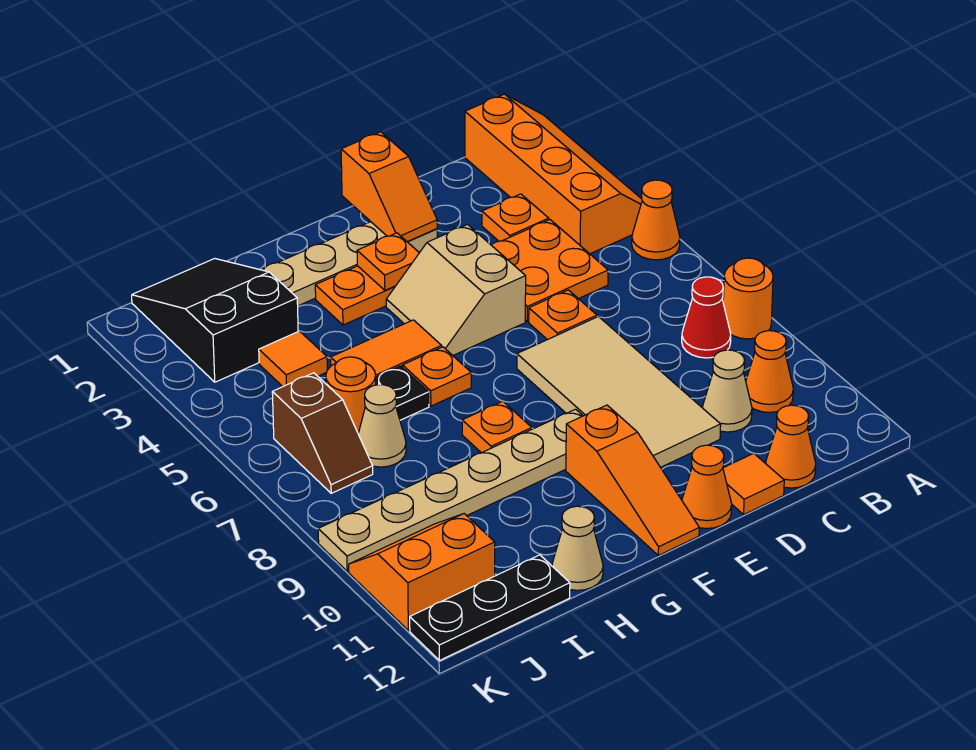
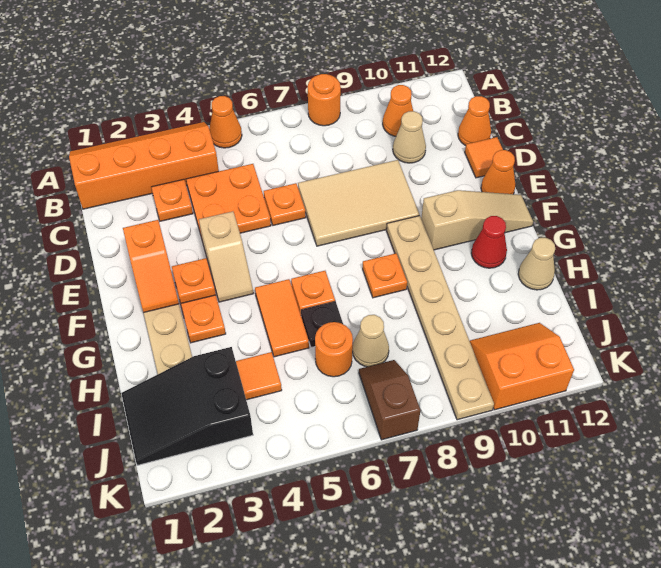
red cone B8 level 1 -> red cone G11 level 1
tan tile D7:E10 level 1 -> tan tile D7:E9 level 1
orange slope E1:E2 level 2 top 1 -> orange slope E2:F2 level 2 top E
tan slope E4:F5 level 1 top E -> tan slope E4:F4 level 1 top E
orange slope F10:F12 level 1 top 10 -> tan slope F10:F12 level 1 top 10
black plate I12:K12 level 1 -> none
brown slope J6:J7 level 1 top 6 -> brown slope J7:K7 level 1 top K
orange slope J10:K11 level 1 top 11 -> orange slope J10:K11 level 1 top K

